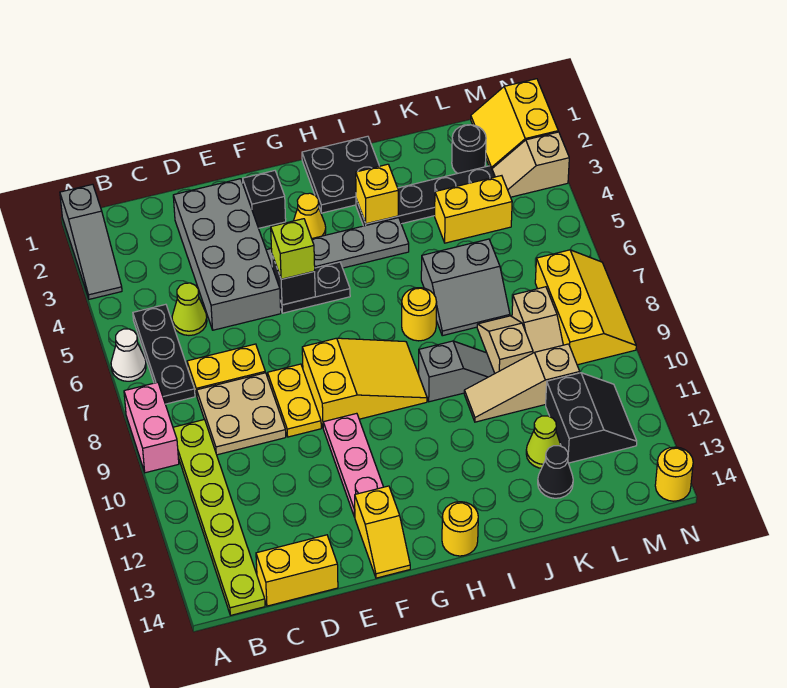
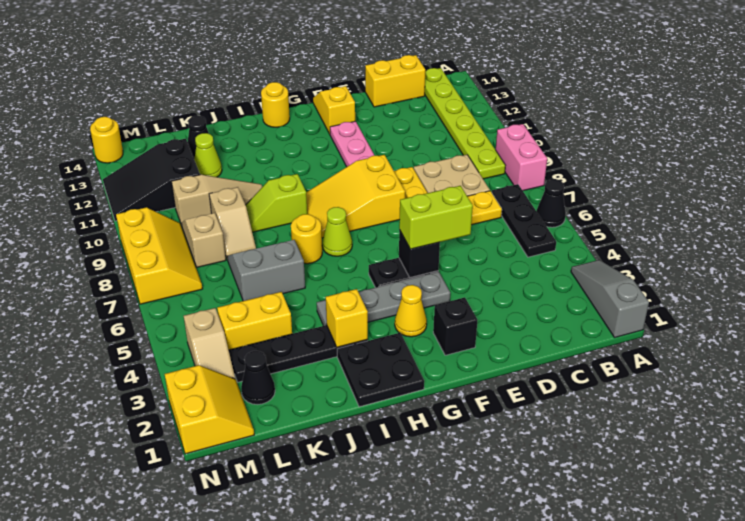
white cone A6 level 1 -> black cone A6 level 1
lime cone C5 level 1 -> lime cone H7 level 1
grey brick D2:E5 level 1 -> none
lime brick F5 level 3 -> lime brick E5:F5 level 3
grey slope I9:J9 level 1 top I -> lime slope I9:J9 level 1 top I
black round brick L2 level 1 -> black cone L2 level 1
black slope L11:M12 level 1 top L -> black slope L11:N12 level 1 top L
tan slope M3:N3 level 1 top N -> tan slope M3:M4 level 1 top 4
yellow slope M7:N9 level 1 top M -> yellow slope M7:N9 level 1 top N

